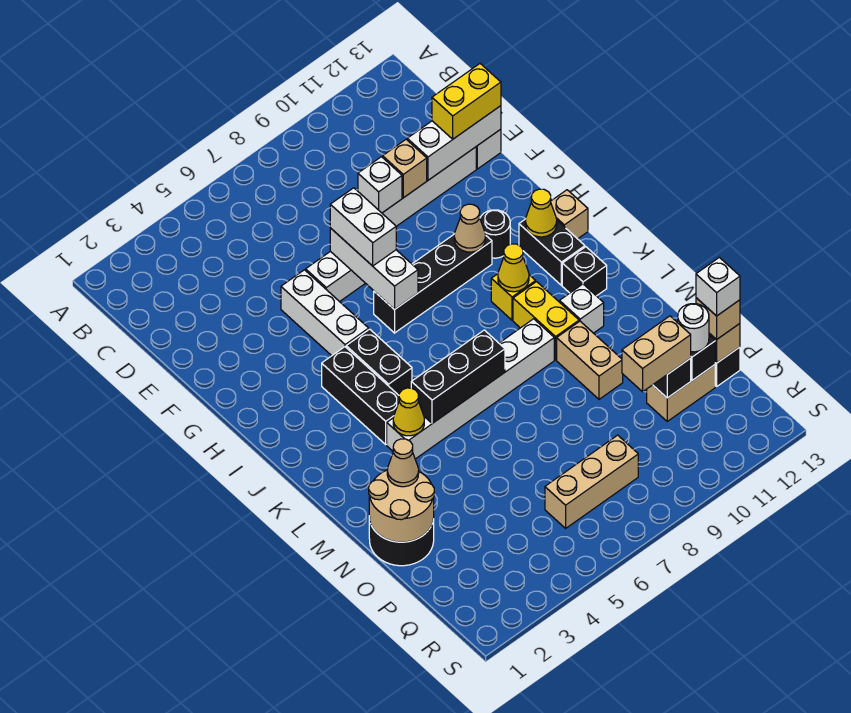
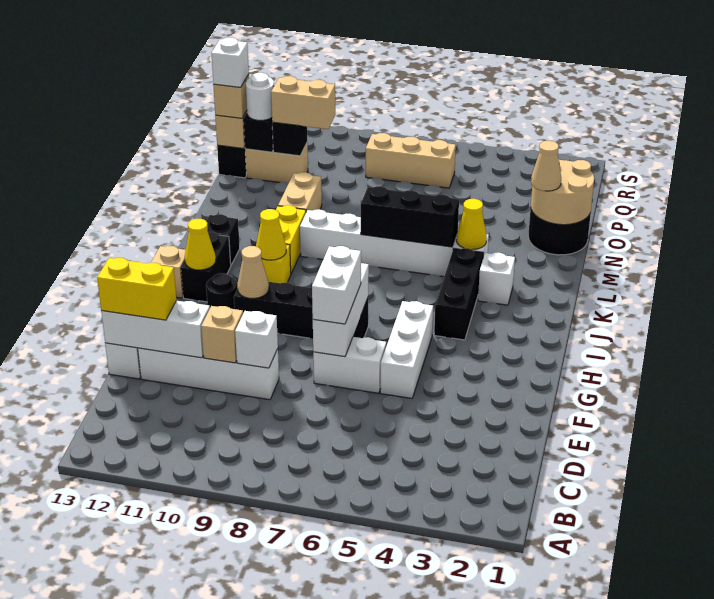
black brick I5:J5 level 1 -> none
white brick L11 level 1 -> white brick K3 level 1

